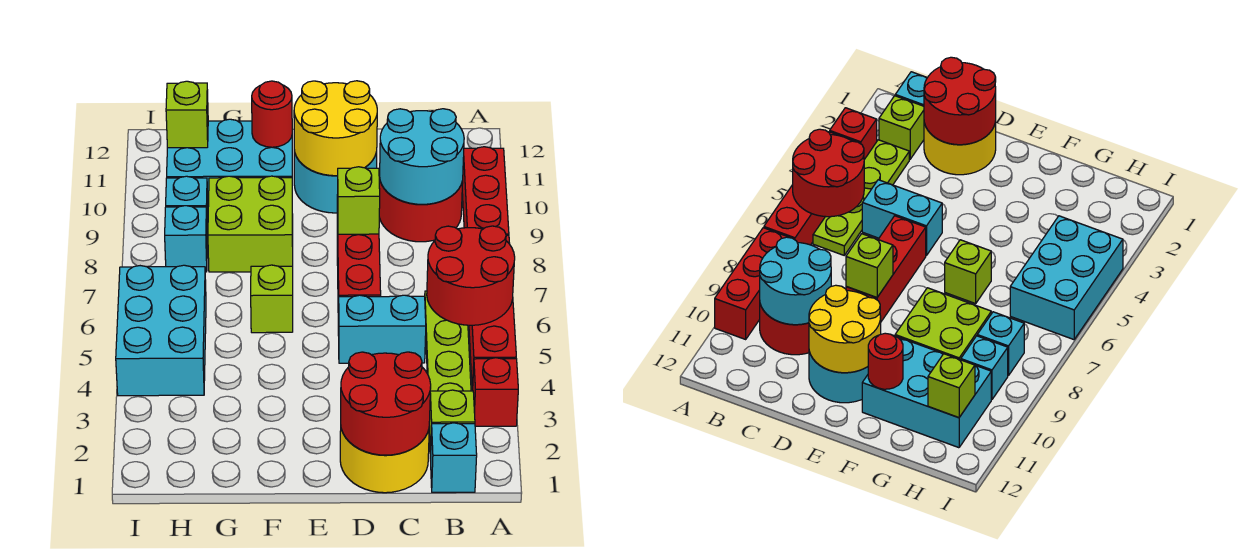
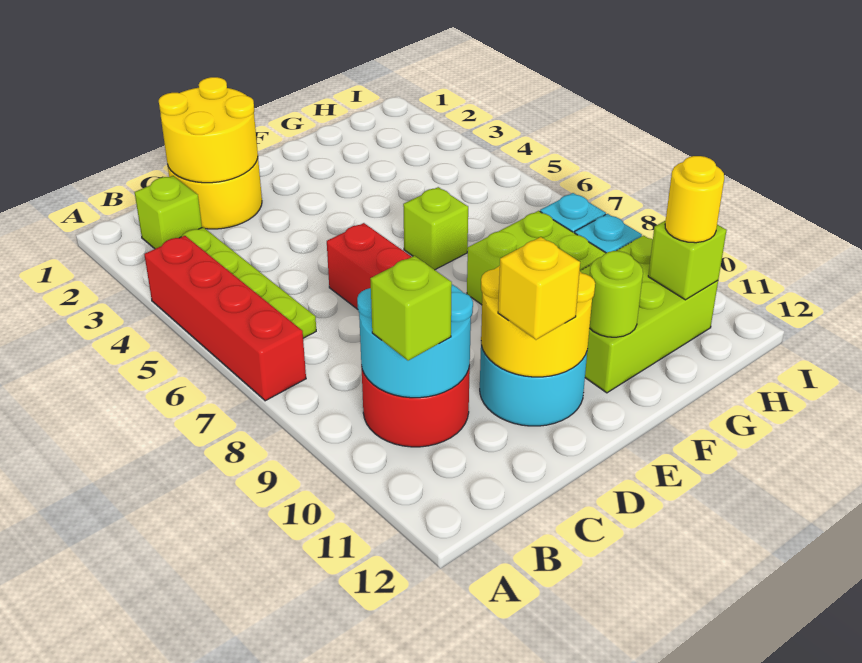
red brick A3 level 1 -> none
red round brick A5:B6 level 2 -> none
red brick A8:A10 level 1 -> none
cyan brick B1 level 1 -> none
red round brick C1:D2 level 2 -> yellow round brick C1:D2 level 2
cyan brick C5:D5 level 1 -> none
lime brick D8 level 2 -> lime brick B10 level 3
none -> yellow brick D11 level 3
cyan brick F10:H11 level 1 -> lime brick F10:H11 level 1
red round brick F11 level 2 -> lime round brick F11 level 2
cyan brick H4:I6 level 1 -> none
none -> yellow round brick H11 level 3

